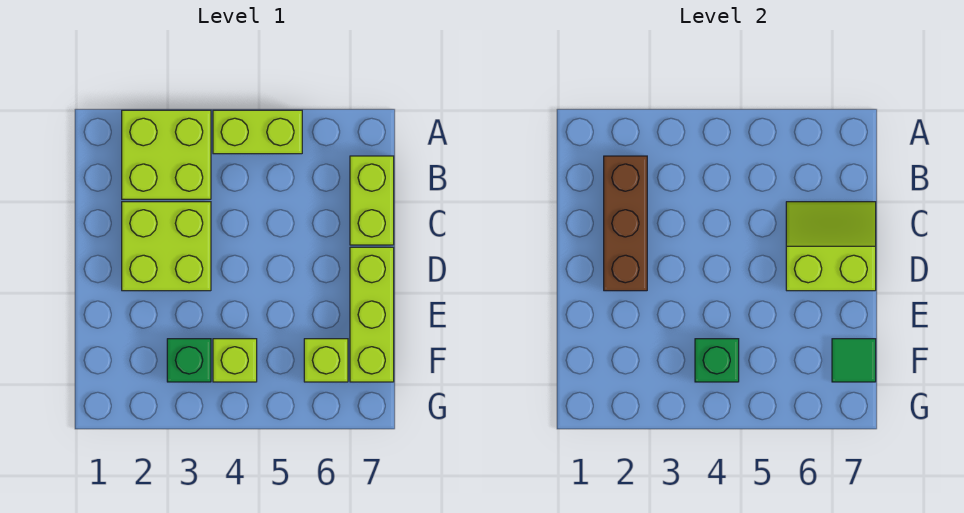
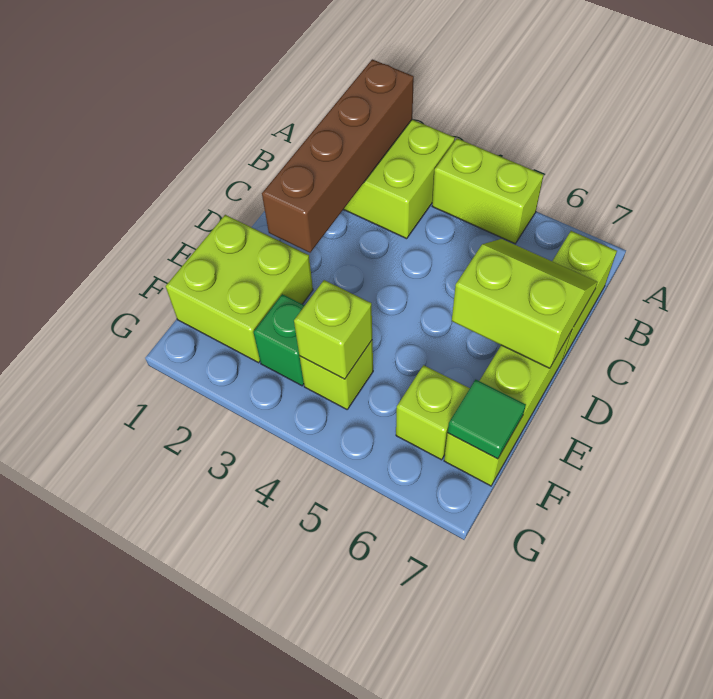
brown brick B2:D2 level 2 -> brown brick A2:D2 level 2
lime brick C2:D3 level 1 -> lime brick E1:F2 level 1
green brick F4 level 2 -> lime brick F4 level 2

